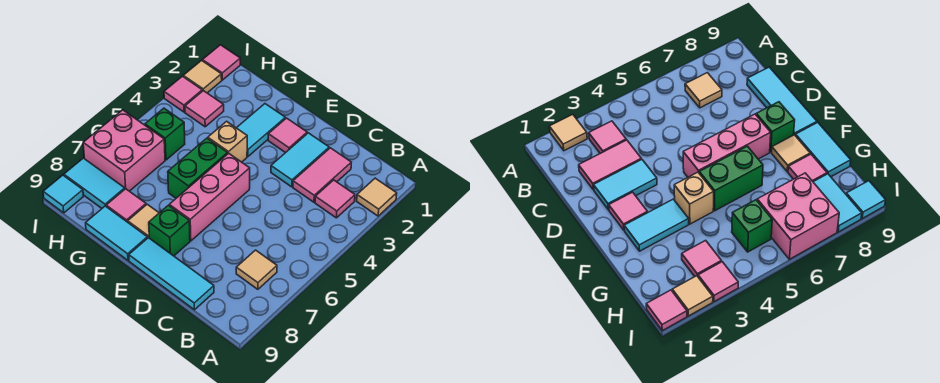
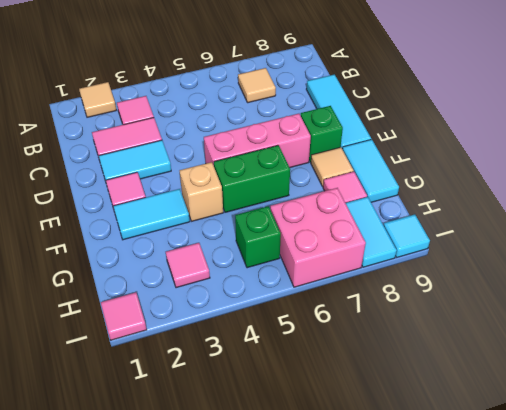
tan tile I2 level 1 -> none
pink tile I3 level 1 -> none

